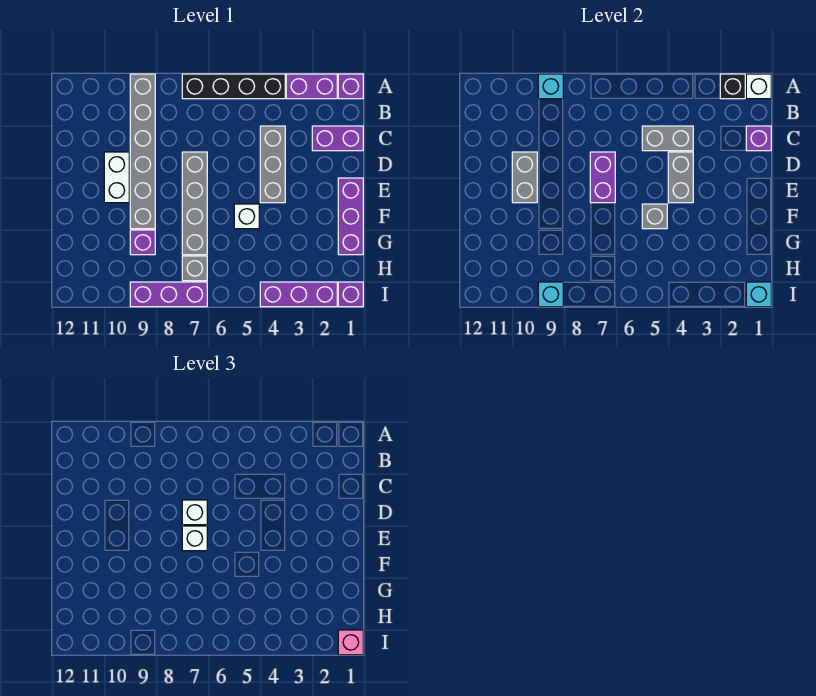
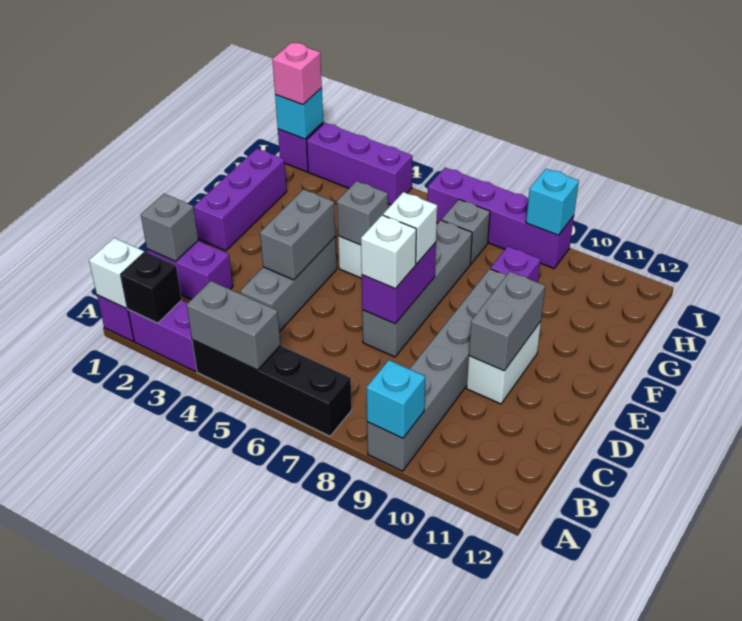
purple brick C1 level 2 -> grey brick C1 level 2
grey brick C4:C5 level 2 -> grey brick A4:A5 level 2
purple brick I7:I9 level 1 -> purple brick I6:I9 level 1

